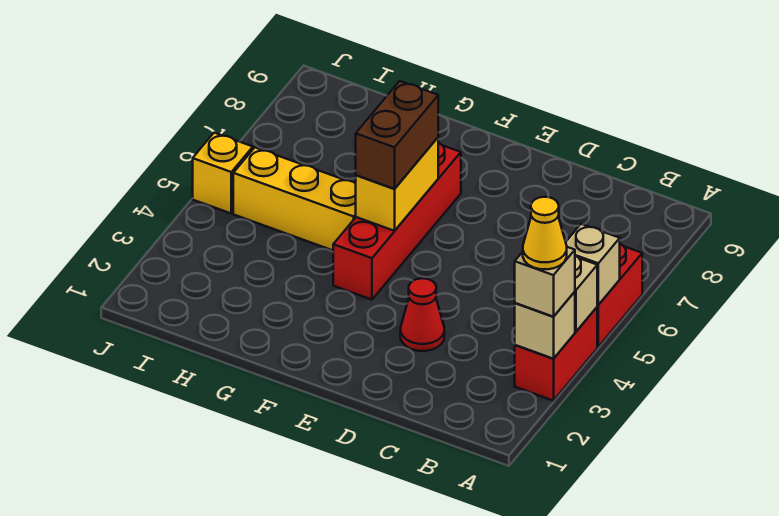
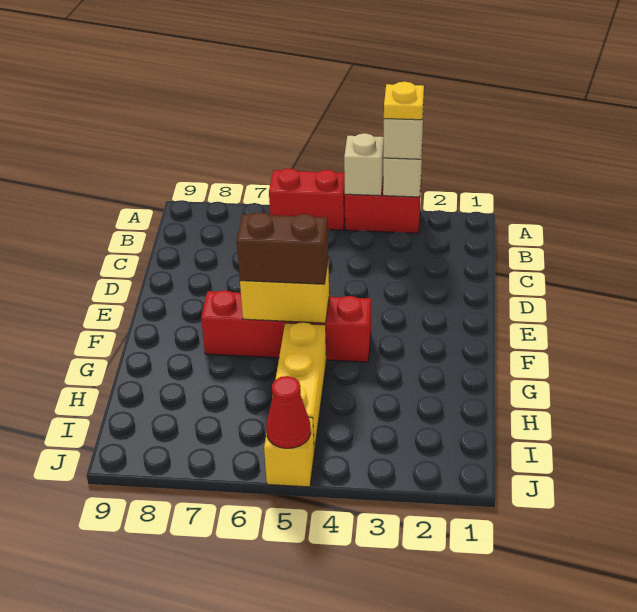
yellow cone A3 level 4 -> yellow plate A3 level 4
tan brick A5 level 2 -> none
red cone D3 level 1 -> red cone J5 level 2

